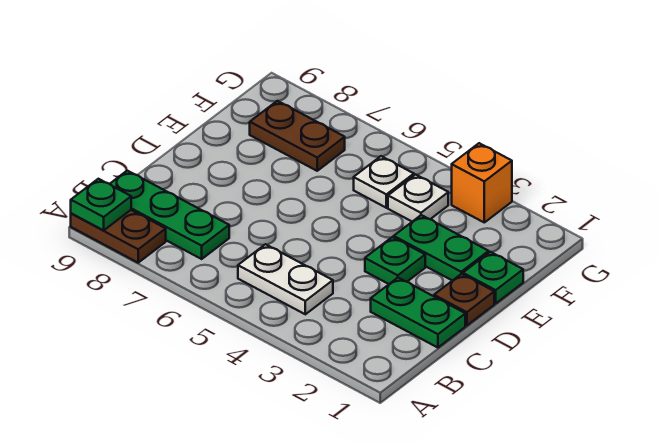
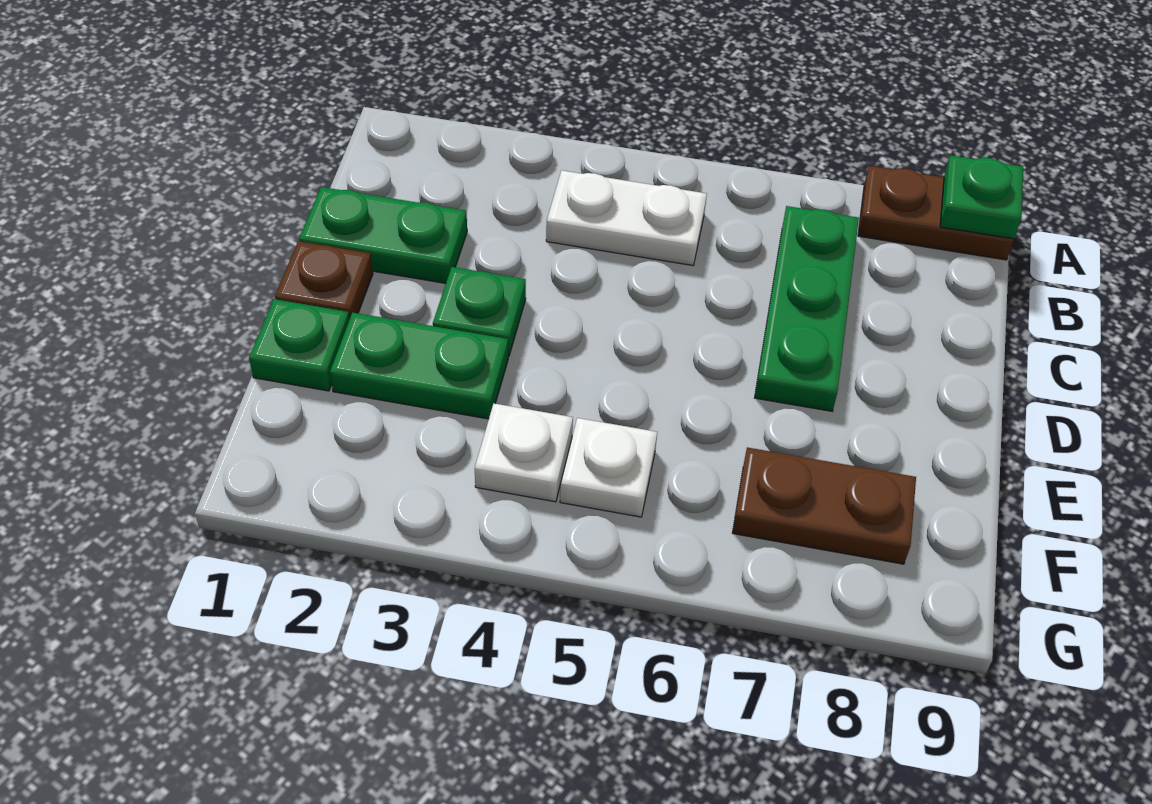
green plate B7:B9 level 1 -> green plate B7:D7 level 1
orange brick G3 level 1 -> none

